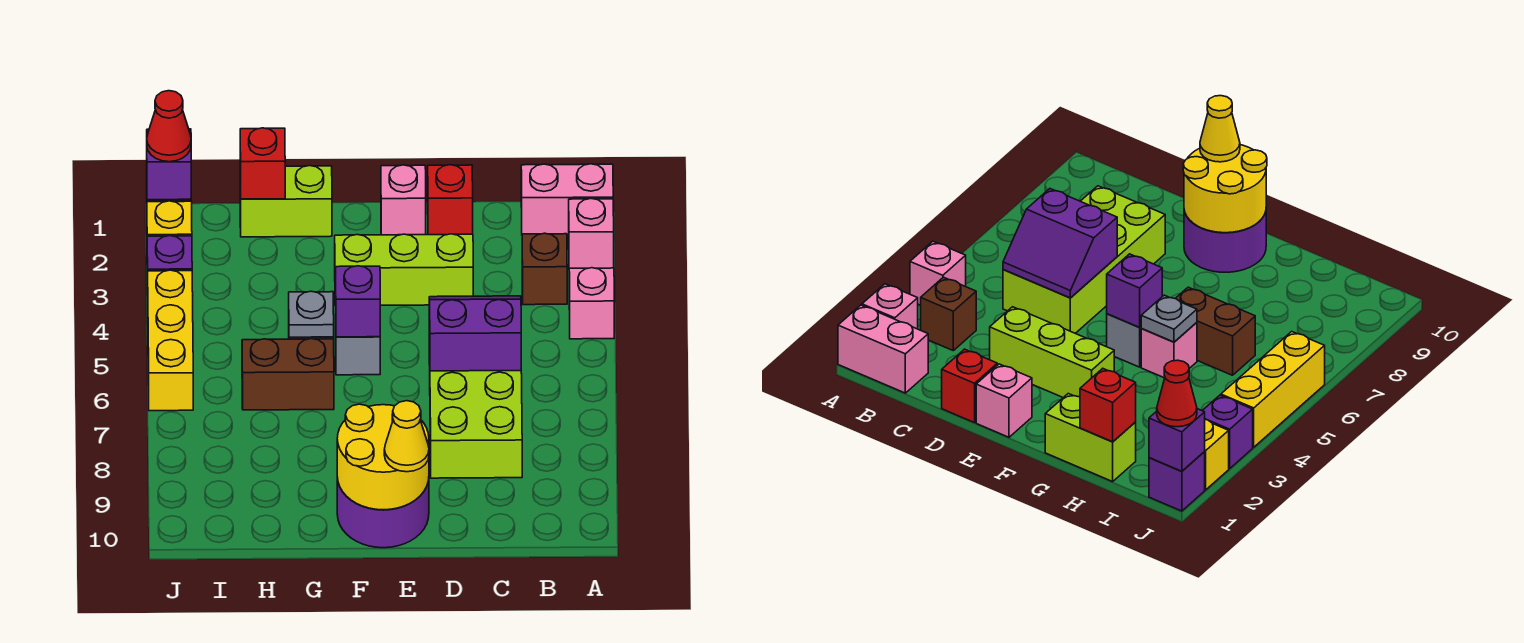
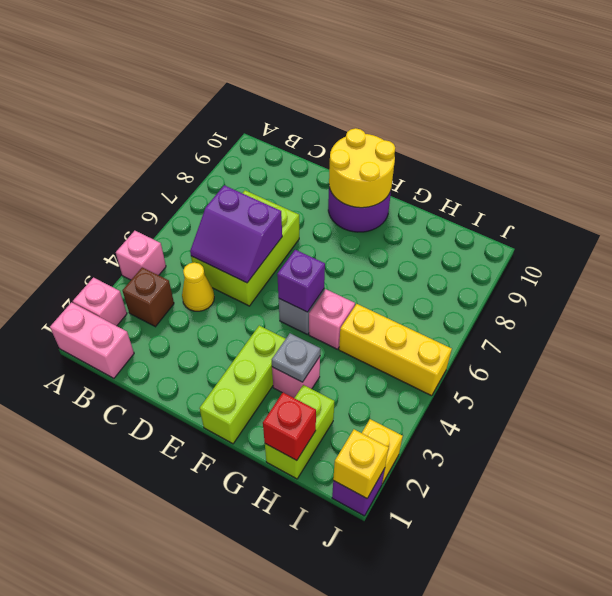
lime brick C5:D8 level 1 -> lime brick C5:D7 level 1
red brick D1 level 1 -> none
lime brick D3:F3 level 1 -> lime brick F1:F3 level 1
pink brick E1 level 1 -> pink brick G3 level 1
yellow cone E10 level 3 -> yellow cone C4 level 1
lime brick G1:H1 level 1 -> lime brick H1:H2 level 1
grey plate G5 level 2 -> grey plate G3 level 2
brown brick G6:H6 level 1 -> none
purple brick J1 level 2 -> yellow brick J1 level 2
red cone J1 level 3 -> none
purple brick J3 level 1 -> none
yellow brick J4:J6 level 1 -> yellow brick H5:J5 level 1

